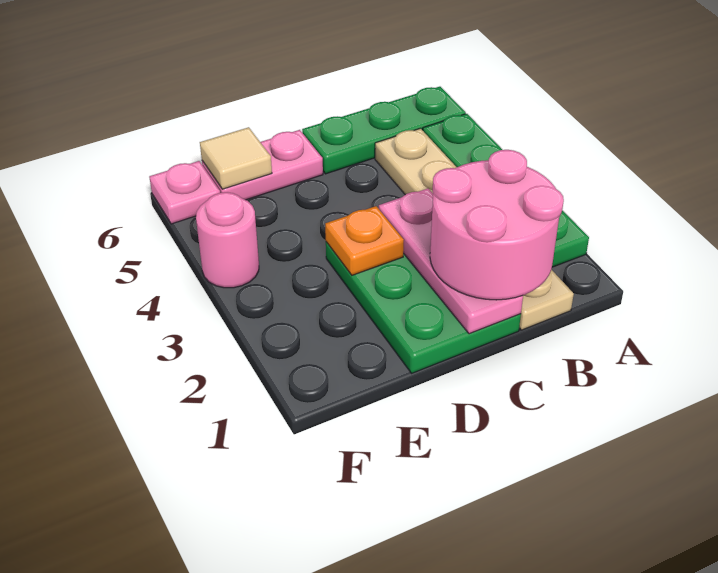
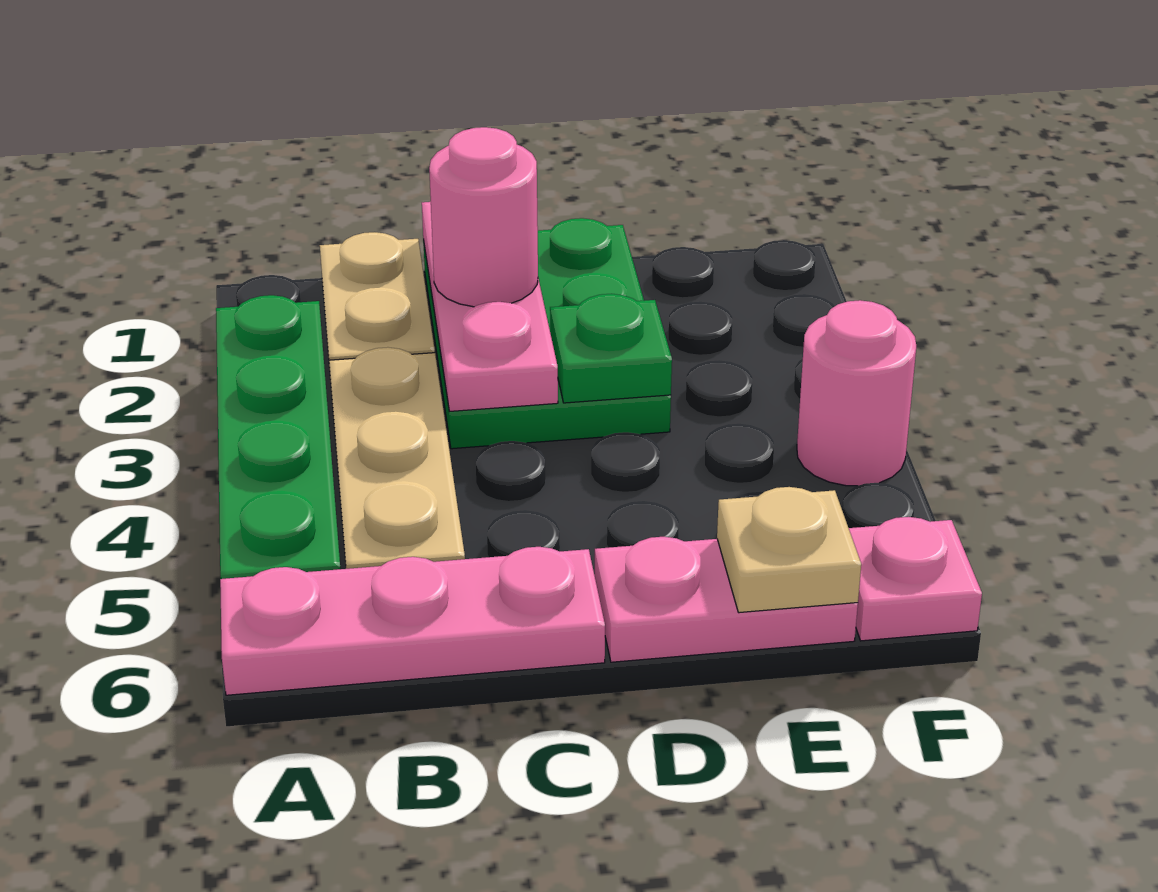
green plate A6:C6 level 1 -> pink plate A6:C6 level 1
pink round brick B1:C2 level 3 -> pink round brick C2 level 3
orange plate D3 level 2 -> green plate D3 level 2
tan tile E6 level 2 -> tan plate E6 level 2

